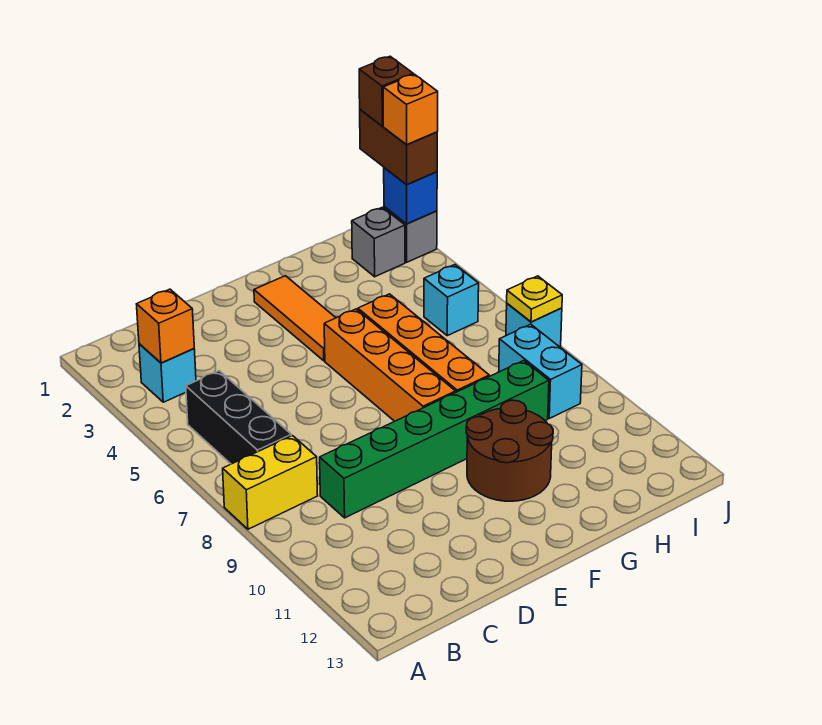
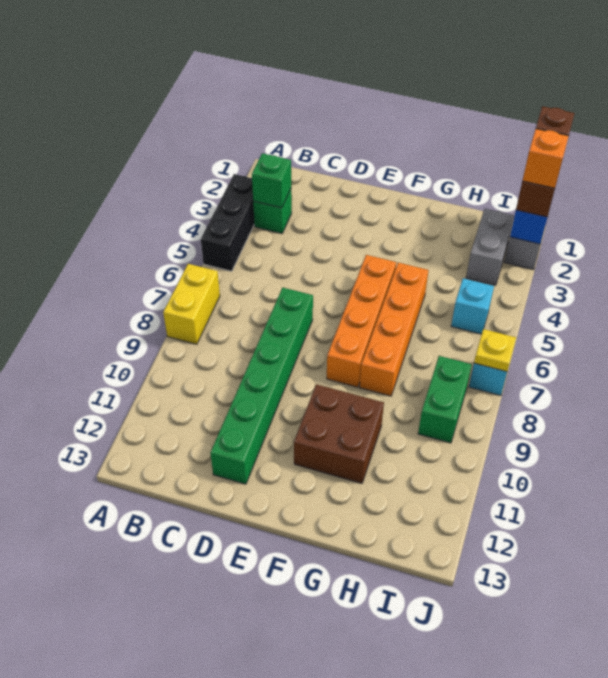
yellow brick A8:B8 level 1 -> yellow brick A7:A8 level 1
cyan brick B3 level 1 -> green brick B3 level 1
orange brick B3 level 2 -> green brick B3 level 2
black brick B5:B7 level 1 -> black brick A3:A5 level 1
green brick C9:H9 level 1 -> green brick D7:D12 level 1
orange tile F2:F4 level 1 -> none
brown round brick F10:G11 level 1 -> brown brick F10:G11 level 1
grey brick I2 level 1 -> grey brick I2:I3 level 1
cyan brick I8:I9 level 1 -> green brick I8:I9 level 1

